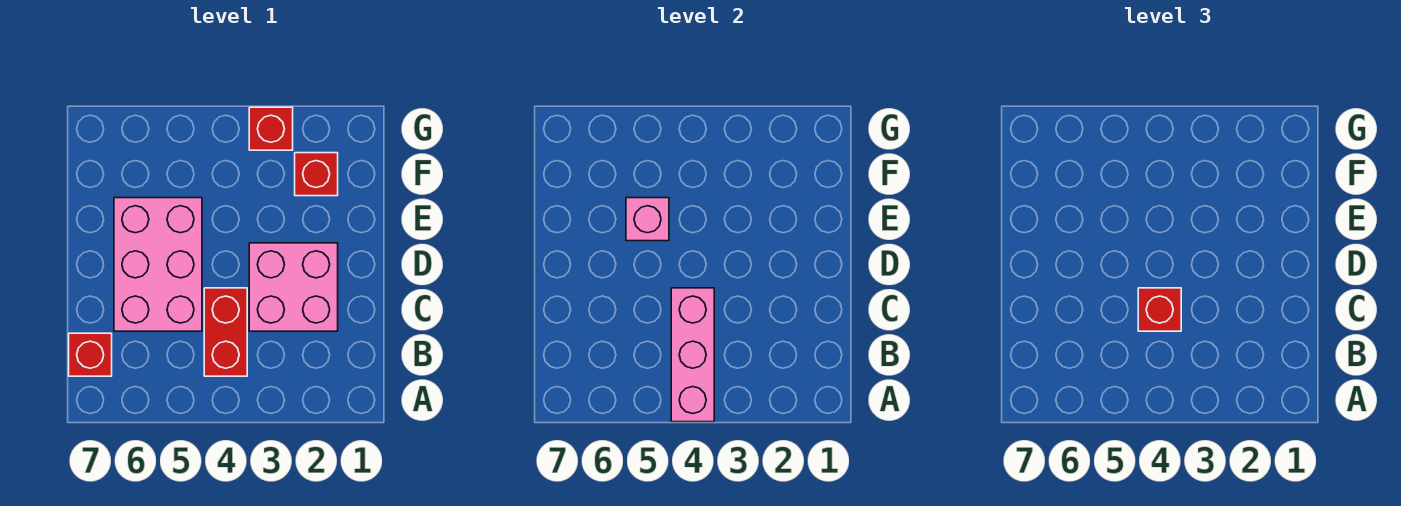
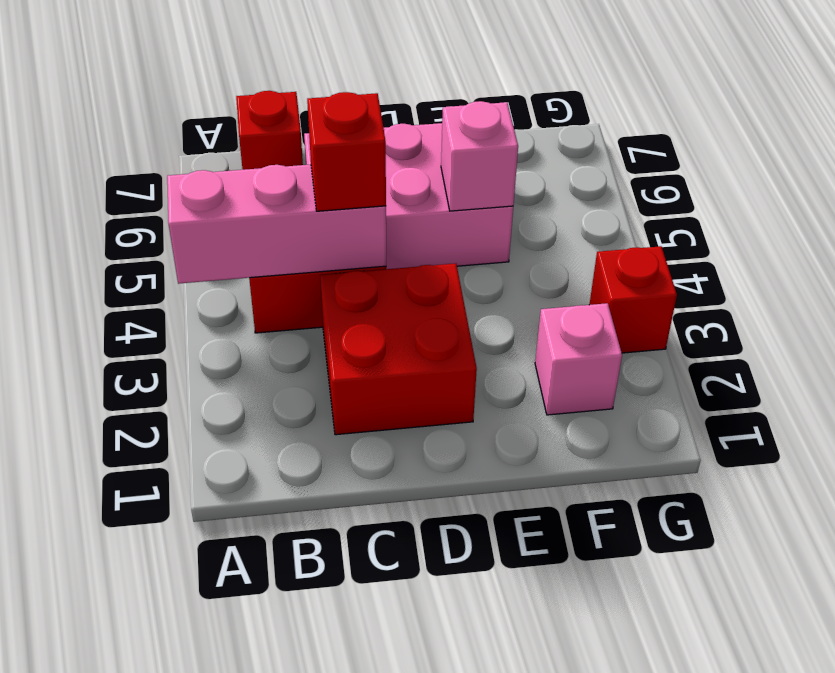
pink brick C2:D3 level 1 -> red brick C2:D3 level 1
red brick F2 level 1 -> pink brick F2 level 1

